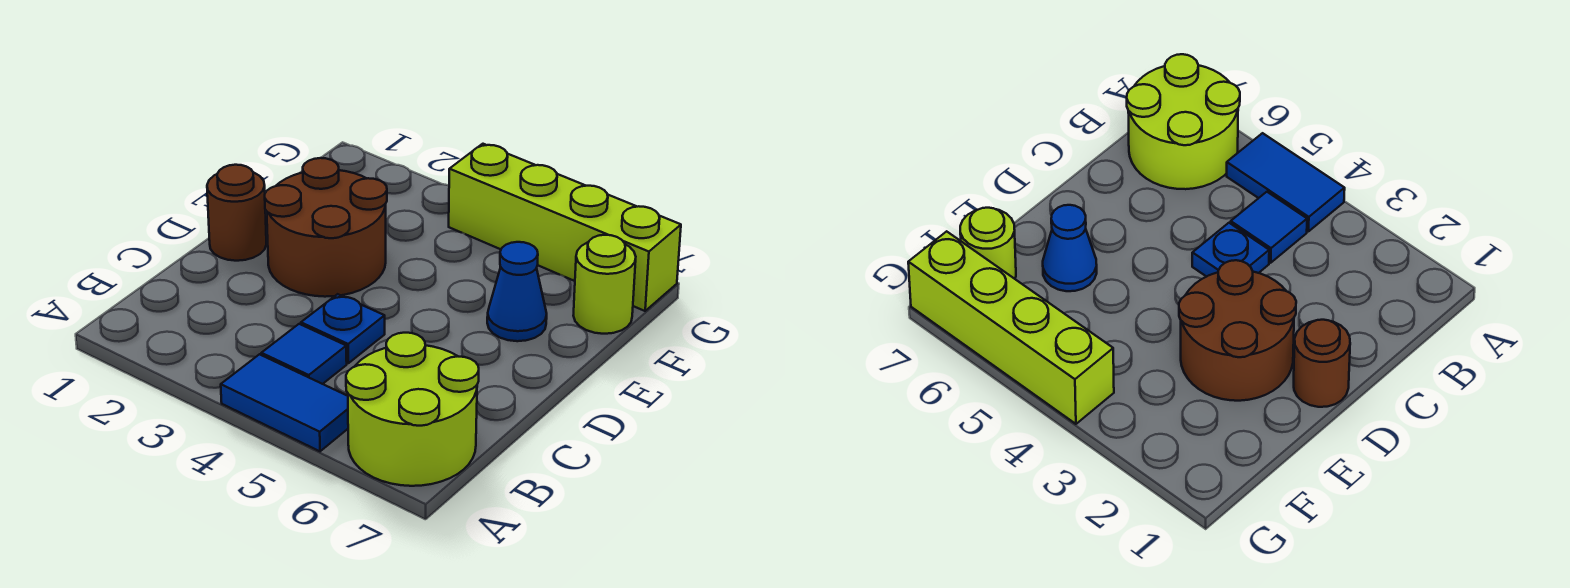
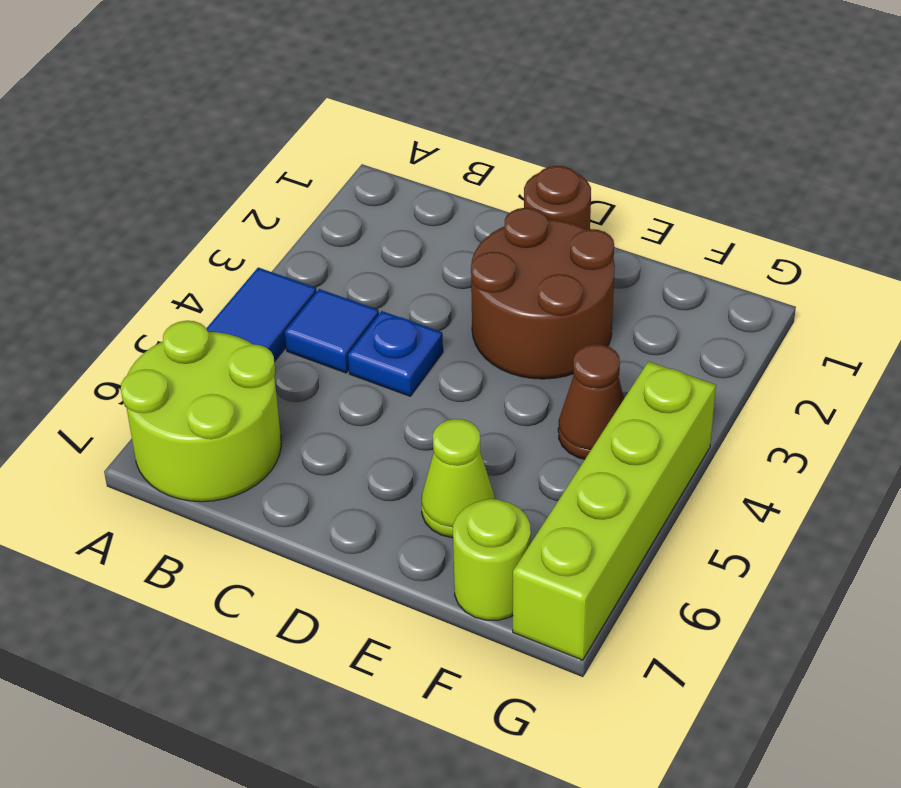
blue cone E6 level 1 -> lime cone E6 level 1
none -> brown cone F4 level 1

